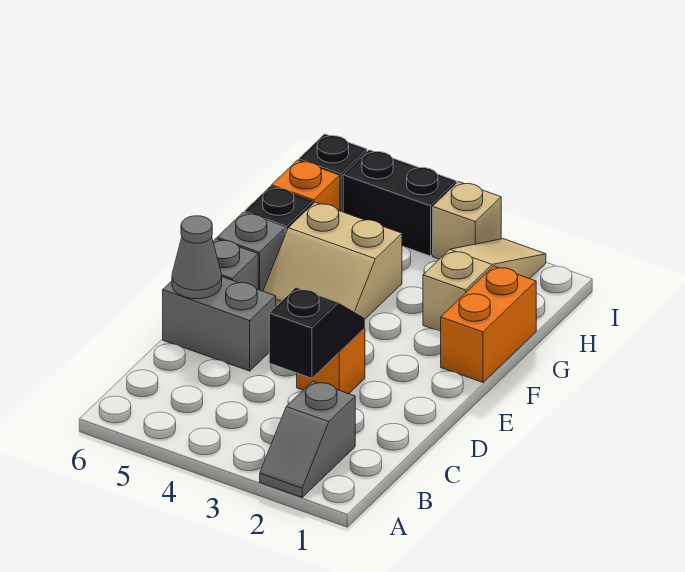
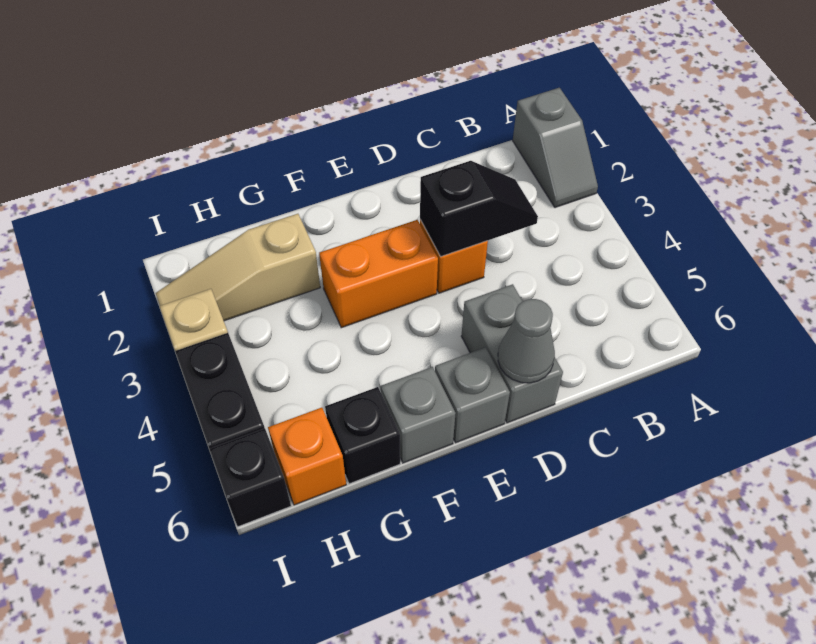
grey slope A2:B2 level 1 top B -> grey slope A1:A2 level 1 top 1
black slope C3:D3 level 2 top C -> black slope C3:D3 level 2 top D
orange brick F1:G1 level 1 -> orange brick E3:F3 level 1
tan slope F4:G5 level 1 top G -> none

